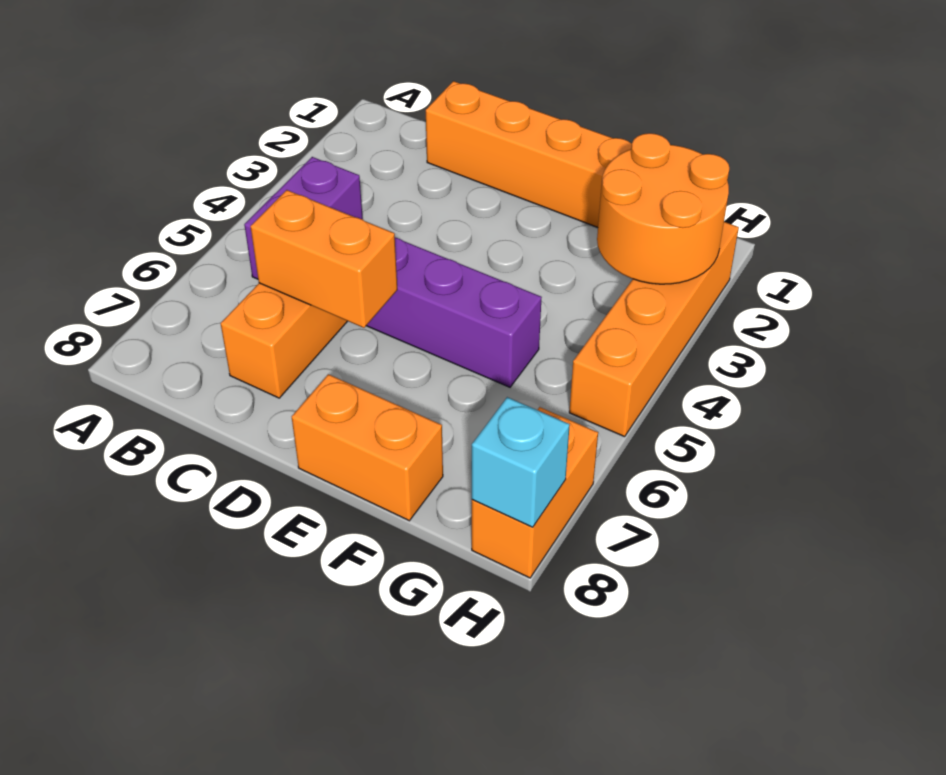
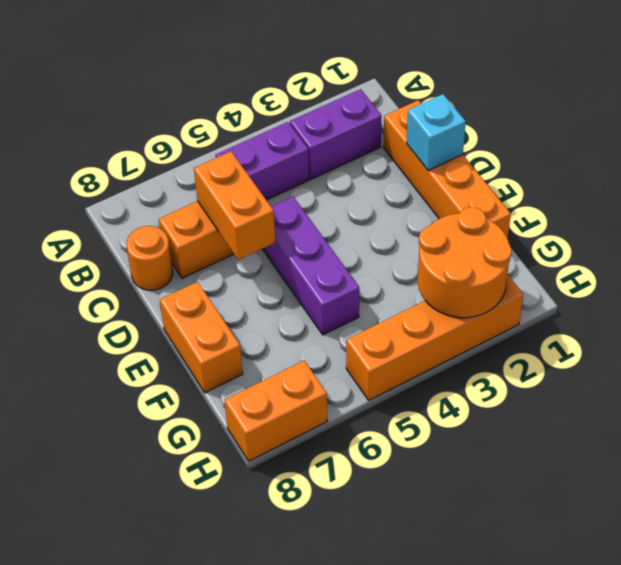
none -> purple brick B2:B3 level 1
none -> orange round brick C8 level 1
cyan brick H8 level 2 -> cyan brick D1 level 2

